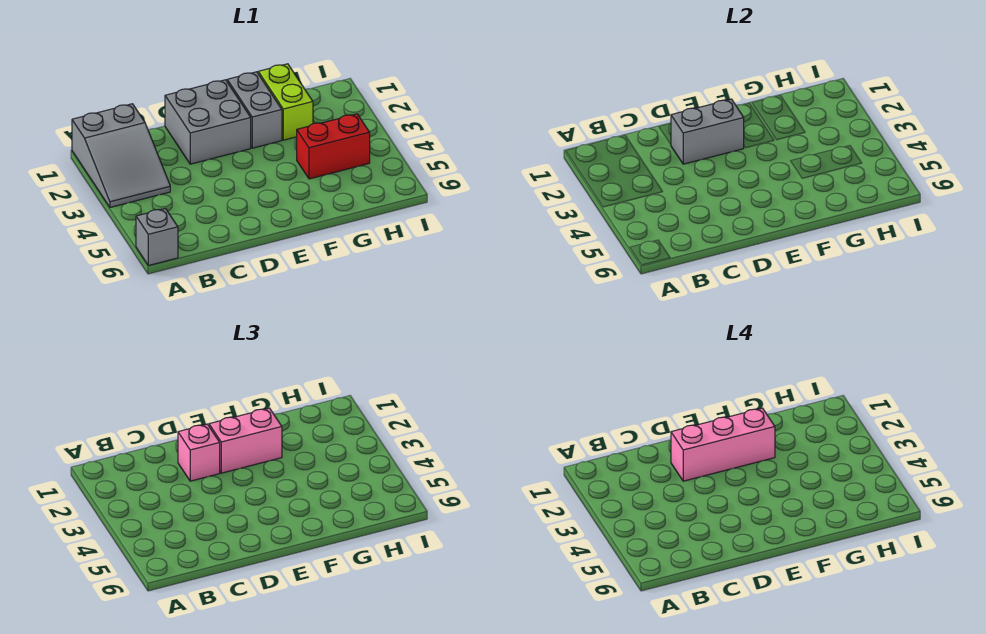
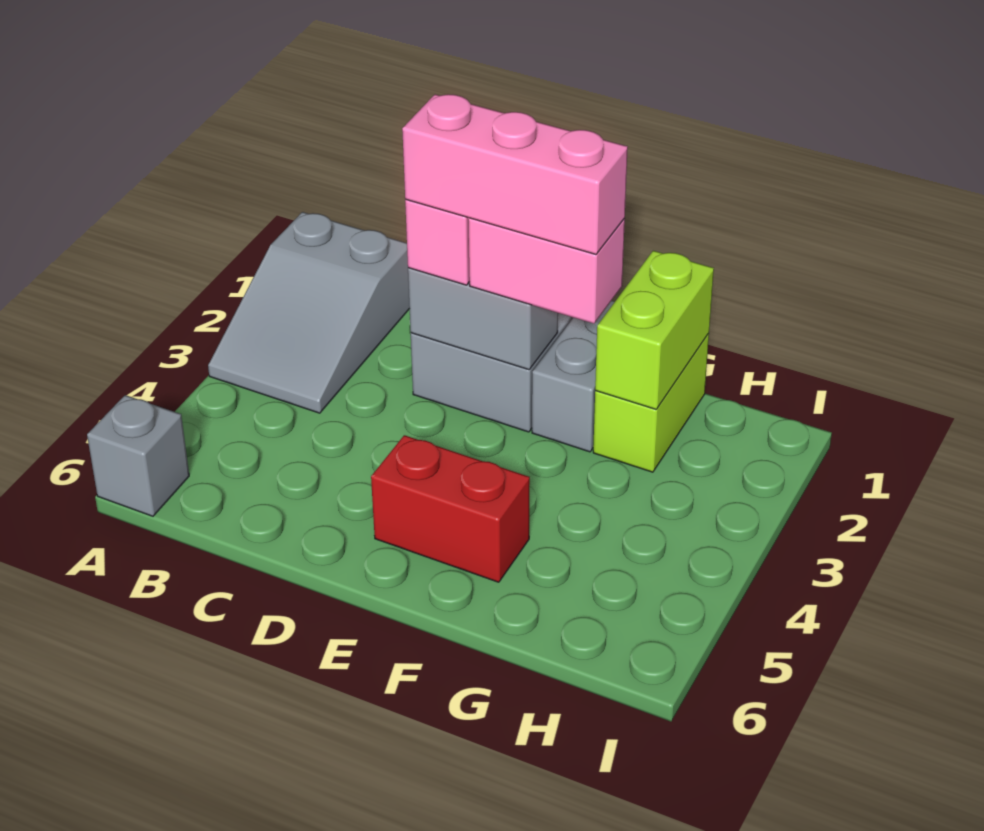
none -> lime brick G1:G2 level 2
red brick G4:H4 level 1 -> red brick E5:F5 level 1

